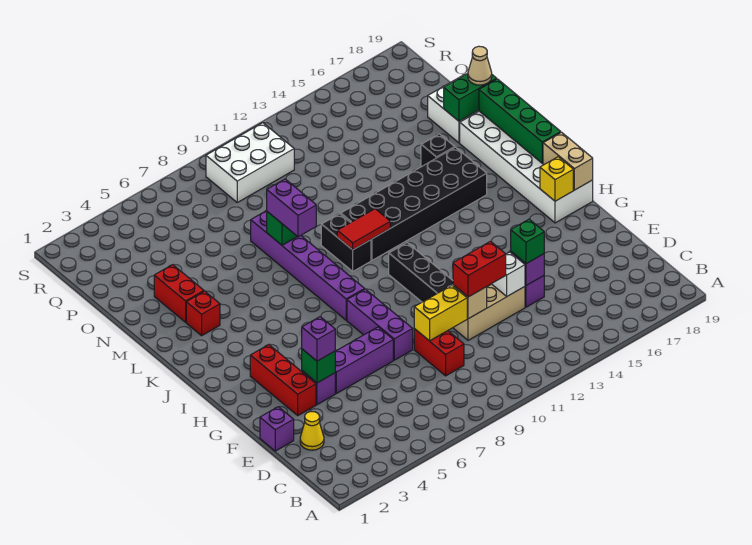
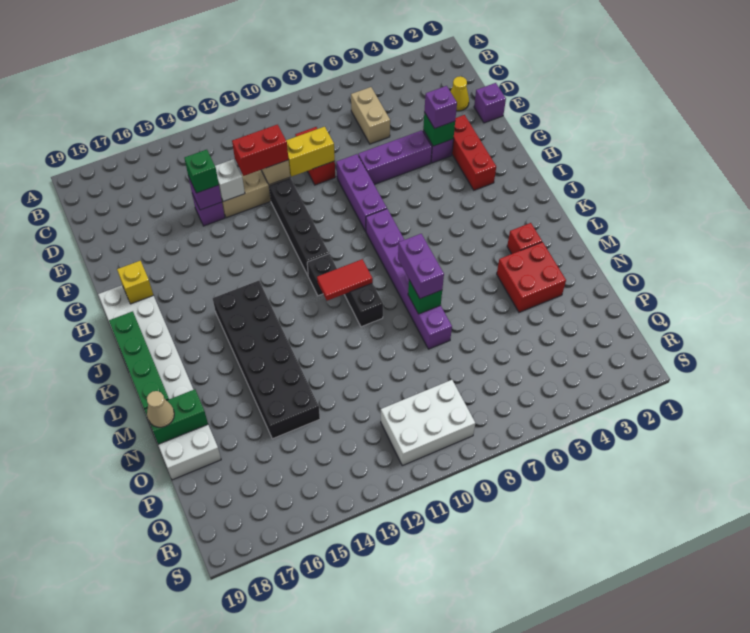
tan brick H19:I19 level 2 -> tan brick C6:D6 level 1
black brick K11:L16 level 1 -> black brick J14:O15 level 1
red brick M3:N3 level 1 -> red brick M3:N4 level 1
black brick M16 level 1 -> black brick J11 level 1

